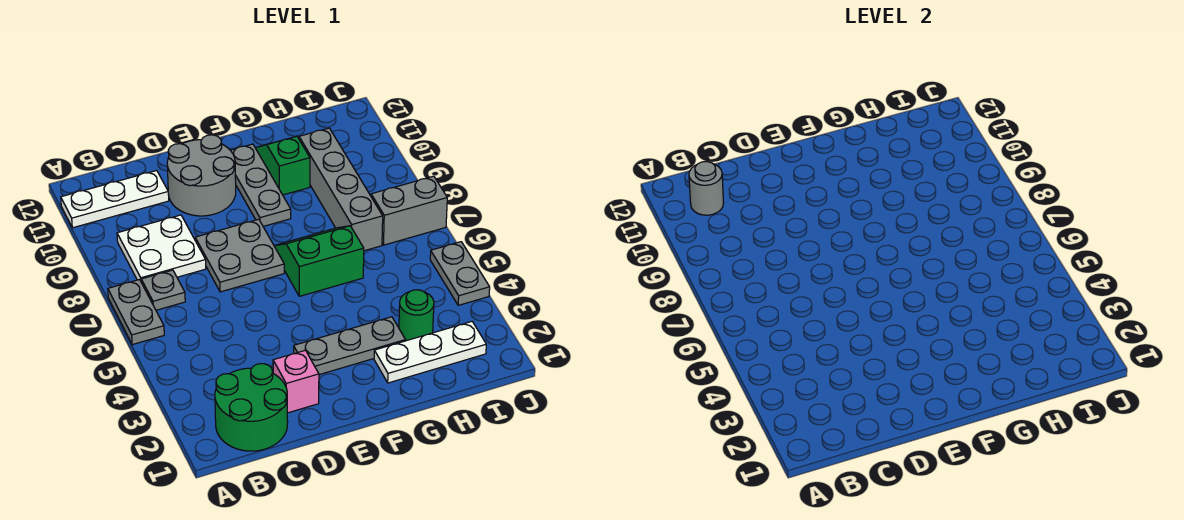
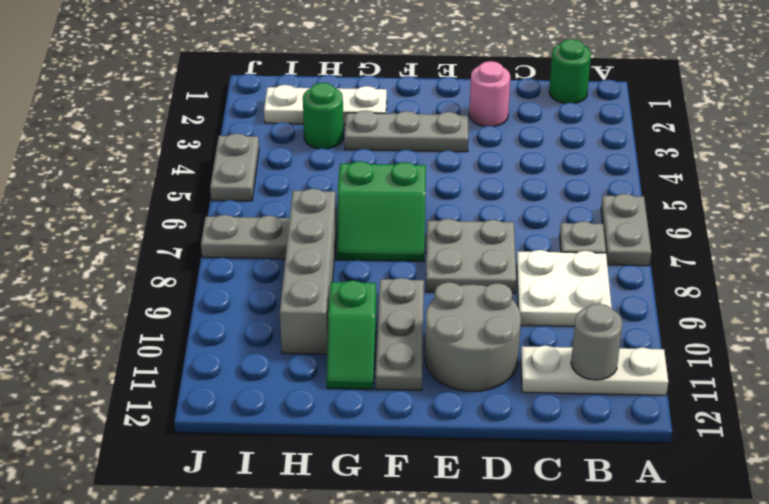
green round brick B1:C2 level 1 -> green round brick B1 level 1
pink brick D2 level 1 -> pink round brick D2 level 1
grey brick I7:J7 level 1 -> grey plate I7:J7 level 1

